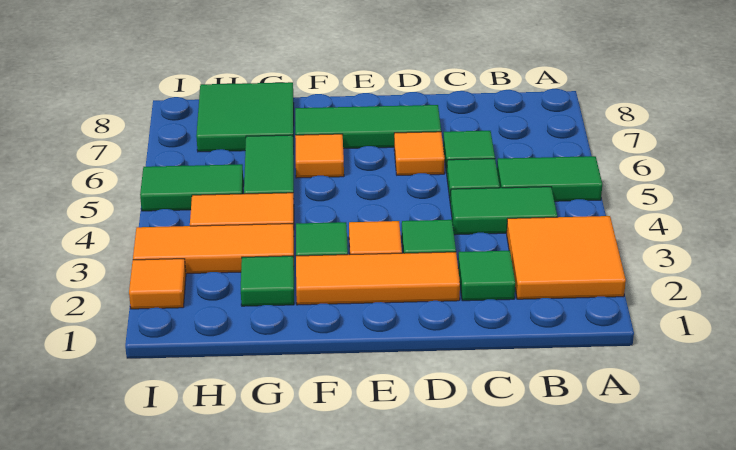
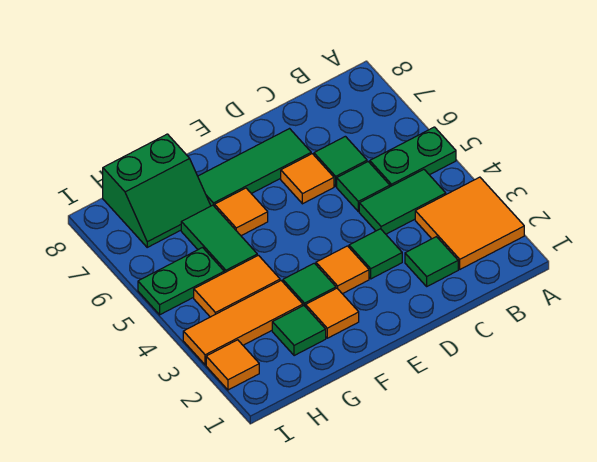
green tile A5:B5 level 1 -> green plate A5:B5 level 1
orange tile D2:F2 level 1 -> orange tile F2 level 1
green tile G7:H8 level 1 -> green slope G7:H8 level 1 top 8
green tile H5:I5 level 1 -> green plate H5:I5 level 1

